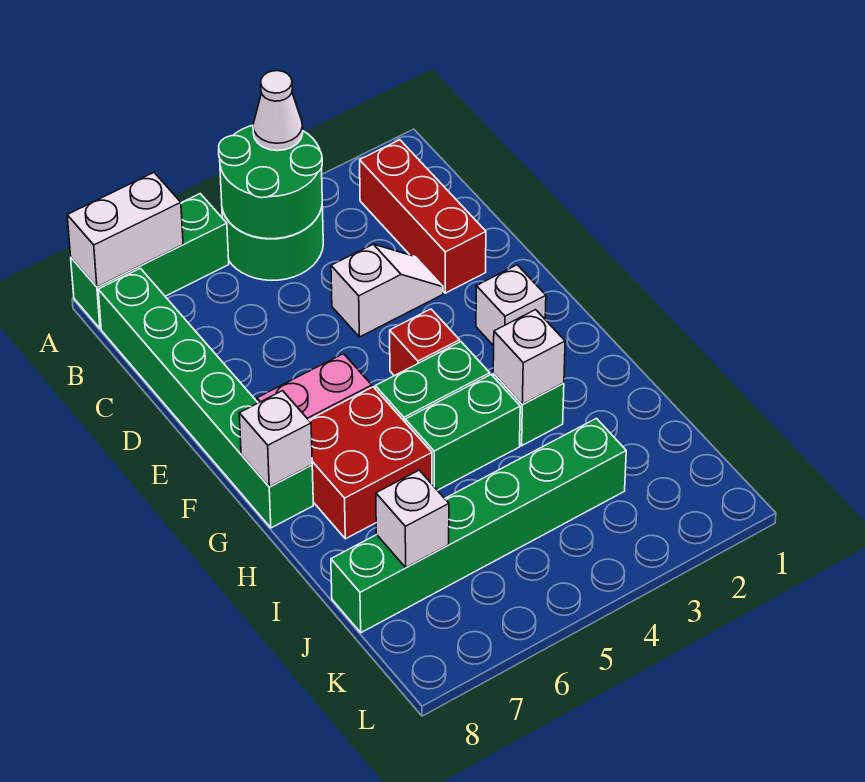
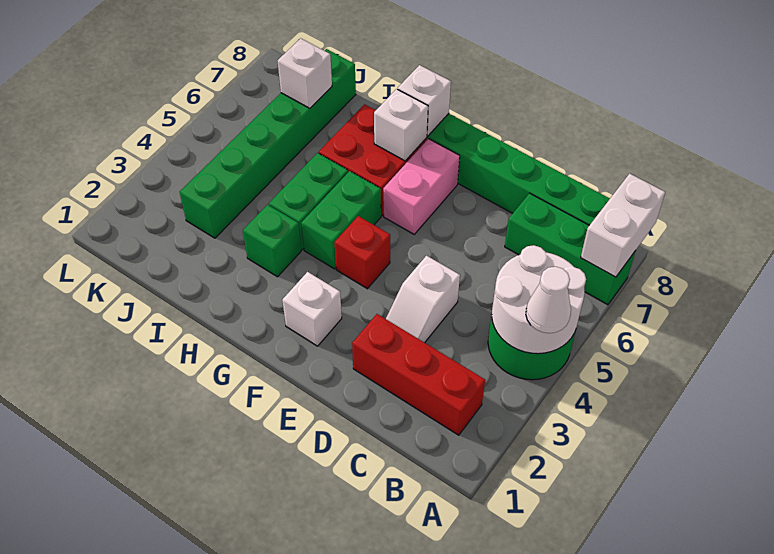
green round brick A4:B5 level 2 -> white round brick A4:B5 level 2
green brick A6:A8 level 1 -> green brick A7:C7 level 1
white brick H3 level 2 -> white brick G7 level 2

